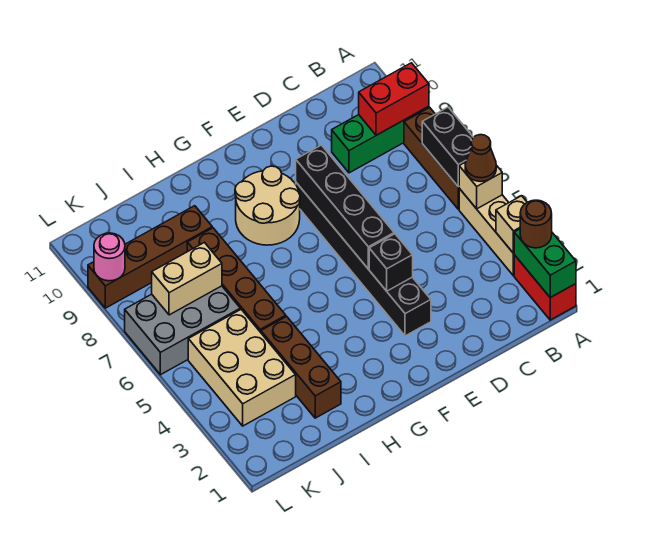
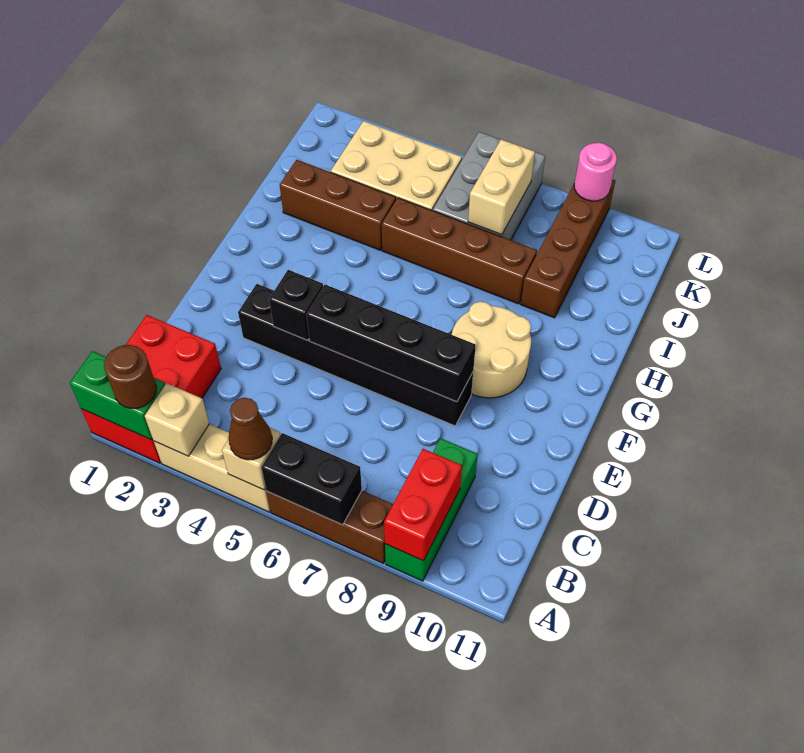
red brick A1:A2 level 1 -> red brick A1:C2 level 1

